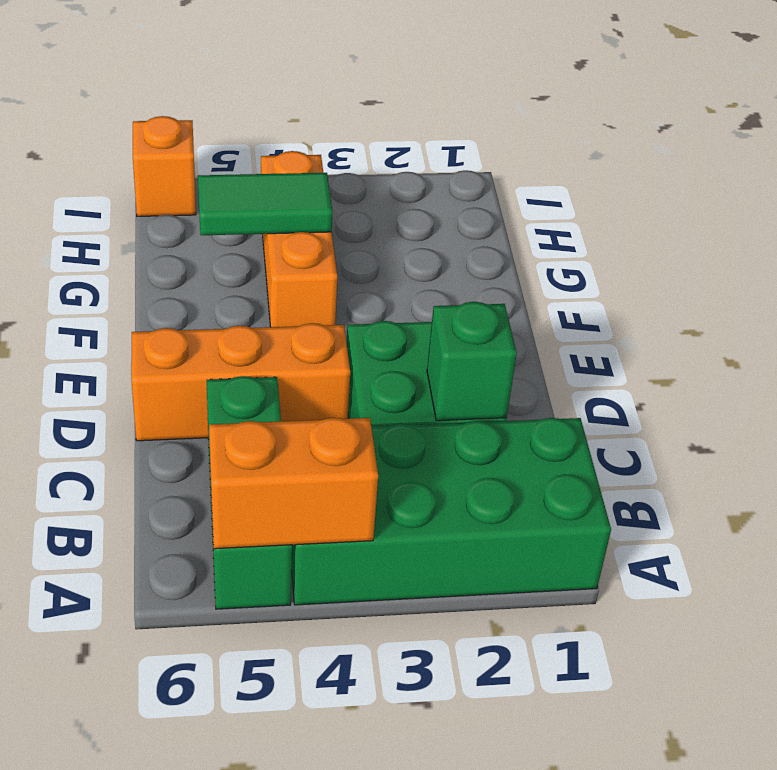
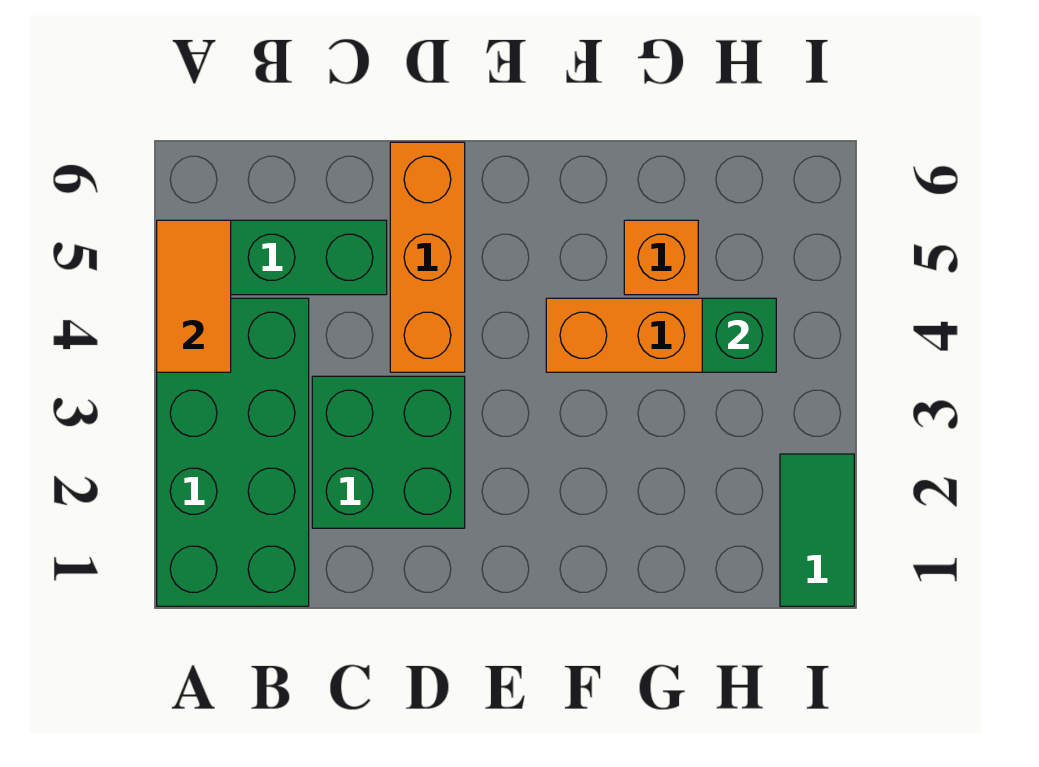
orange brick A4:A5 level 2 -> orange tile A4:A5 level 2
green brick C2 level 2 -> green brick H4 level 2
green tile G4:G5 level 2 -> green tile I1:I2 level 1
orange brick I6 level 1 -> orange brick G5 level 1

